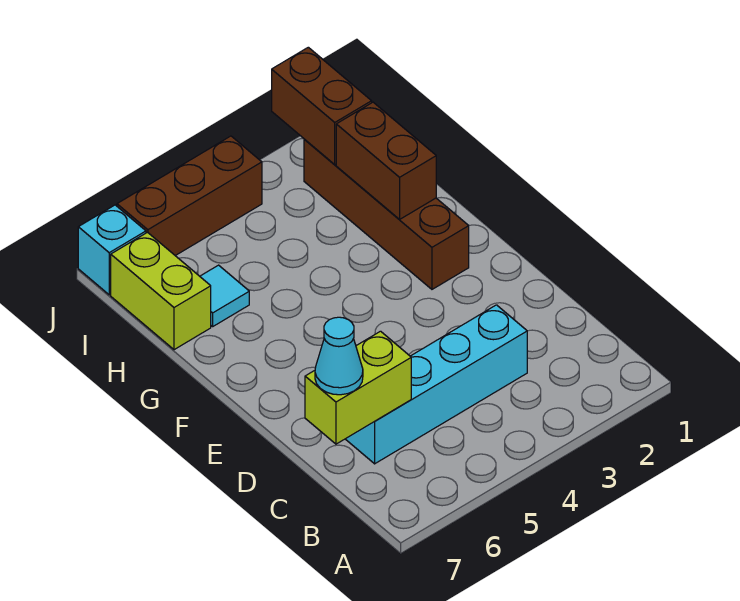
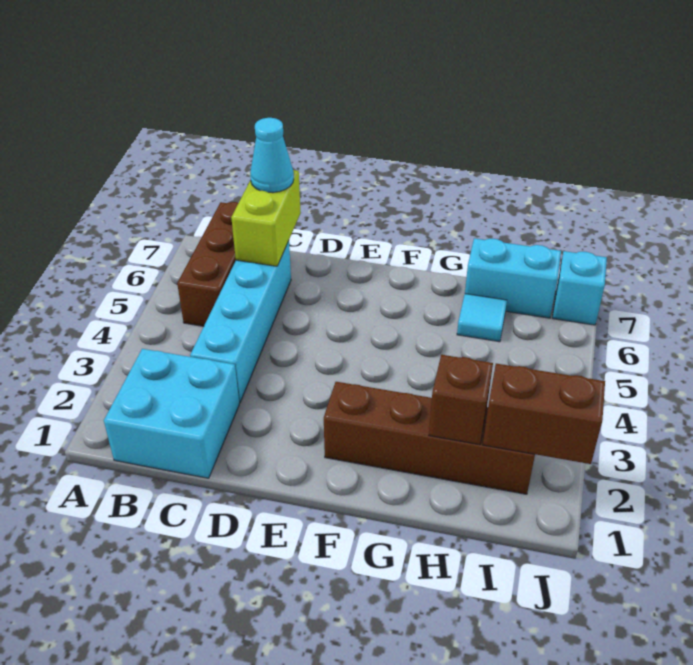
none -> cyan brick B1:C2 level 1
brown brick G2:H2 level 2 -> brown brick H2 level 2
lime brick H7:I7 level 1 -> cyan brick H7:I7 level 1
brown brick J4:J6 level 1 -> brown brick B5:B7 level 1

